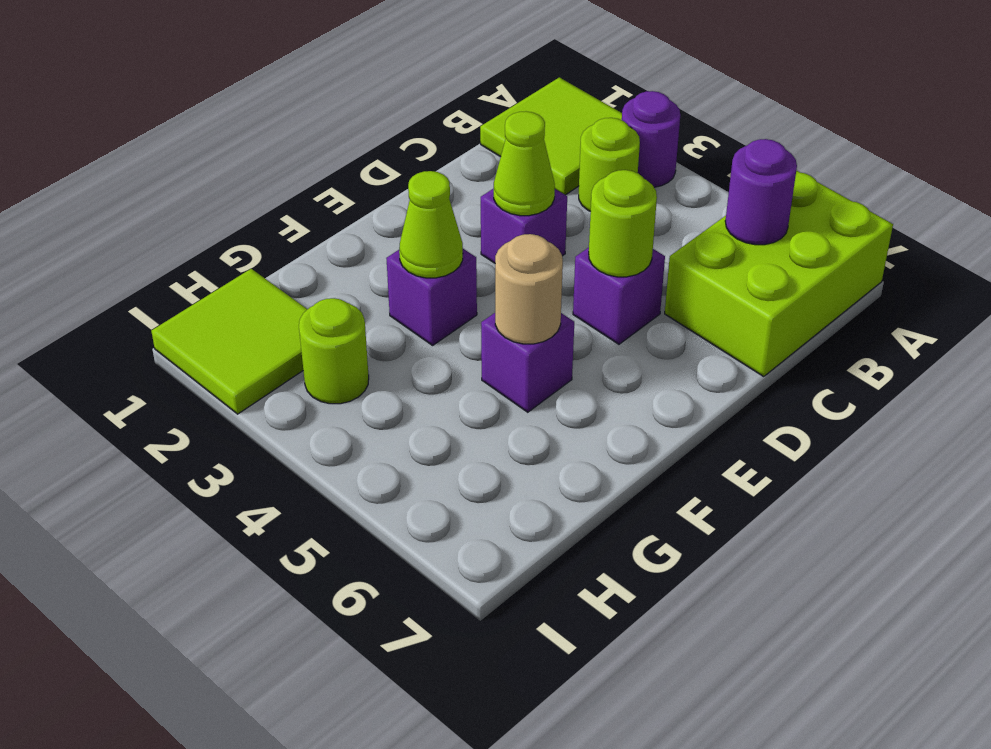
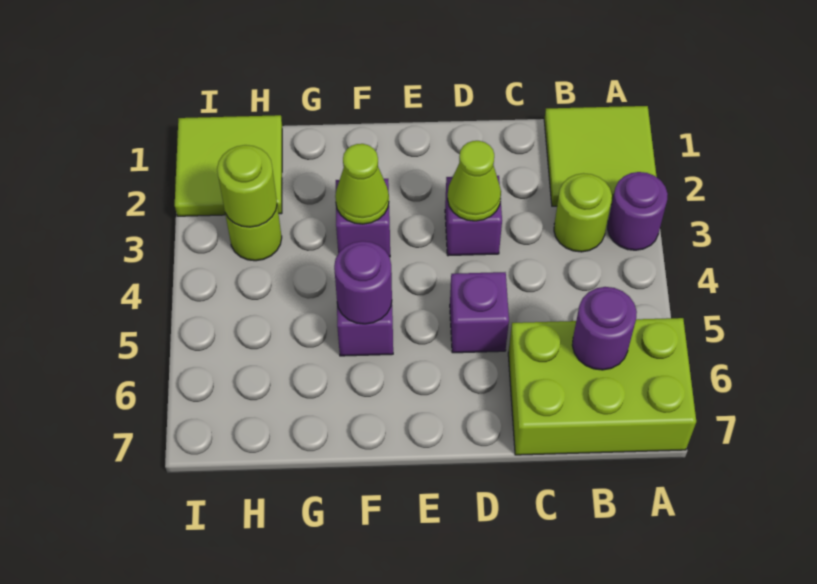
lime round brick D5 level 2 -> lime round brick H3 level 2
tan round brick F5 level 2 -> purple round brick F5 level 2

